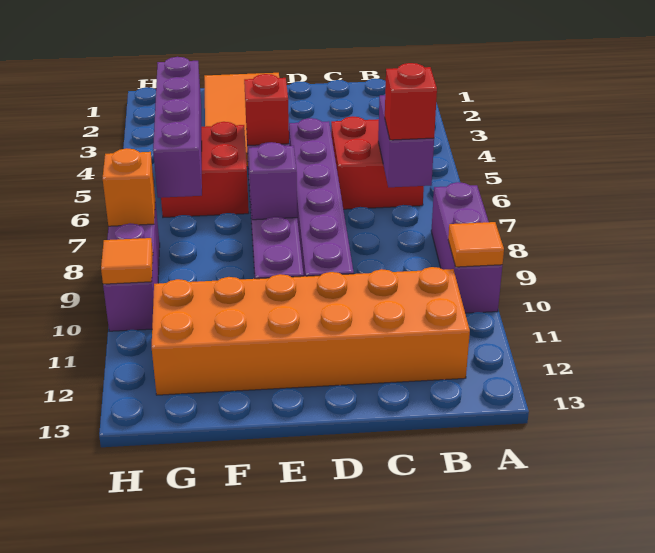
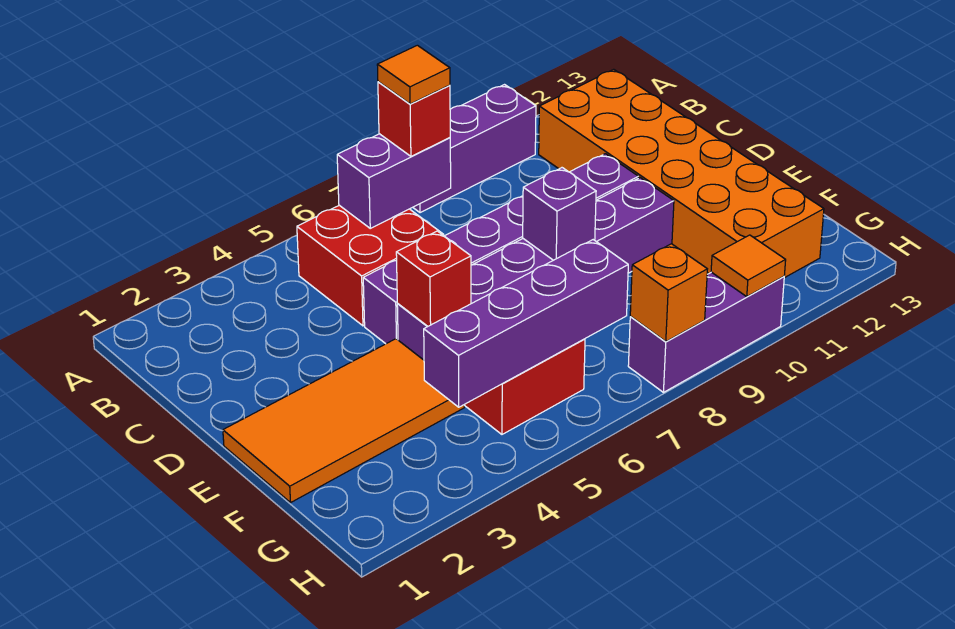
orange tile A10 level 2 -> orange tile B7 level 4

